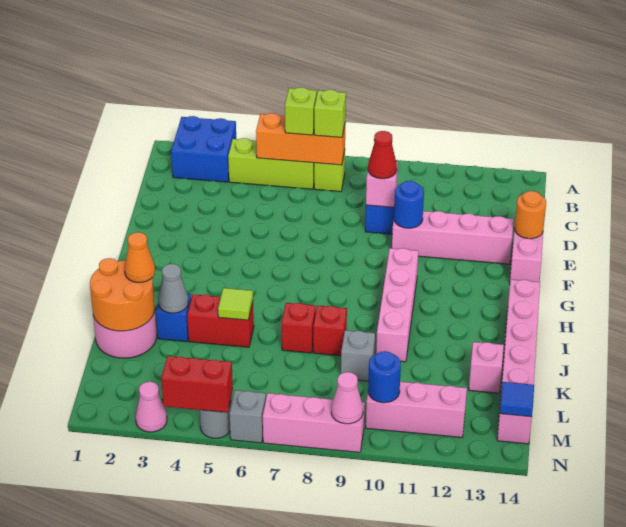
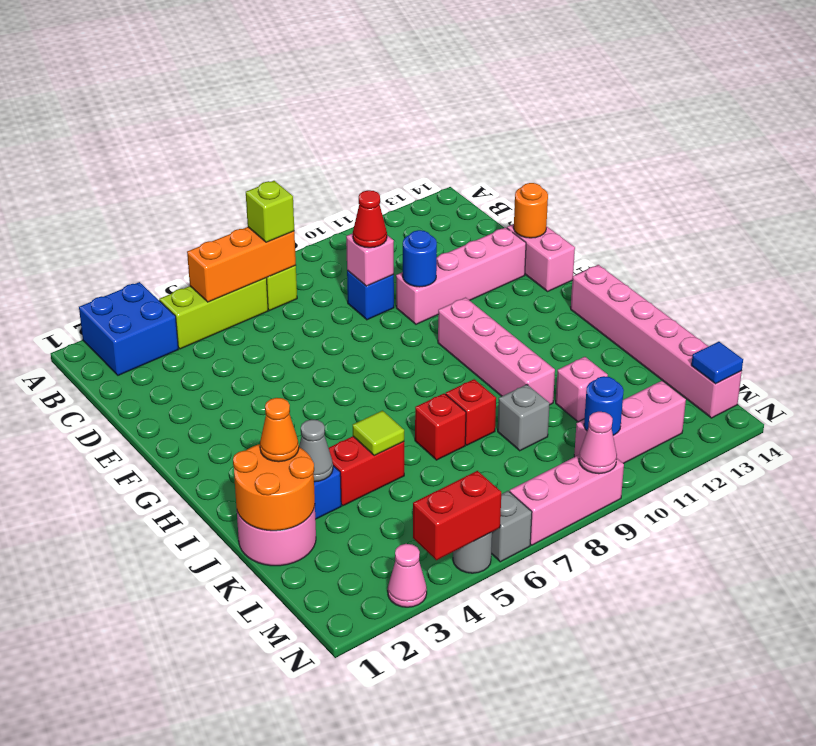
lime brick B6 level 3 -> none
pink brick K13 level 1 -> pink brick K11 level 1

